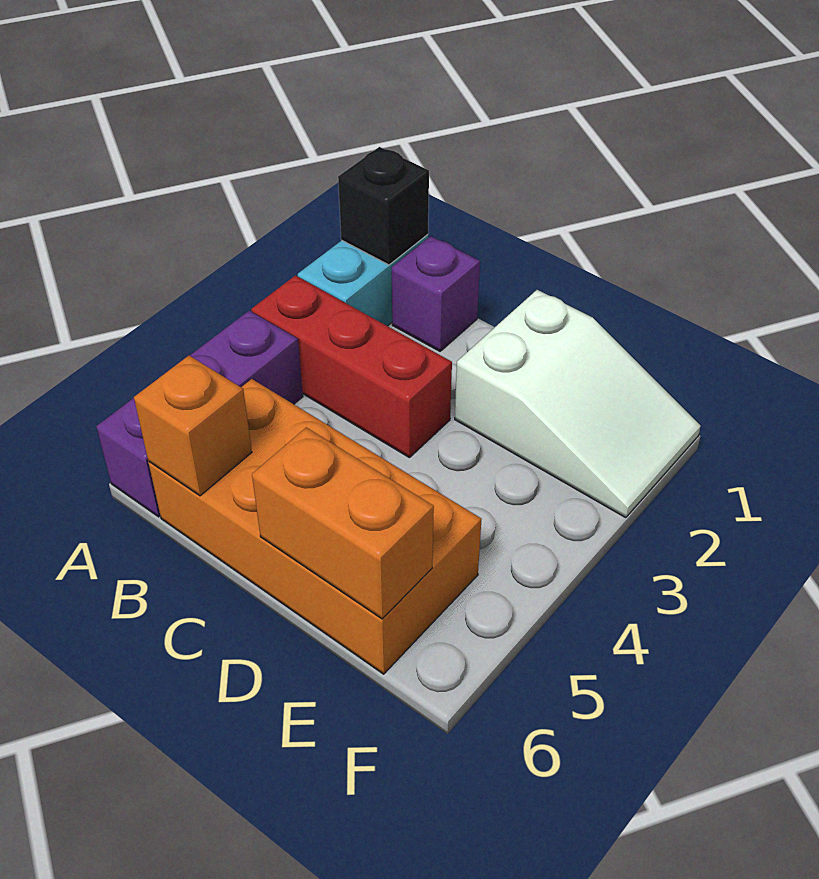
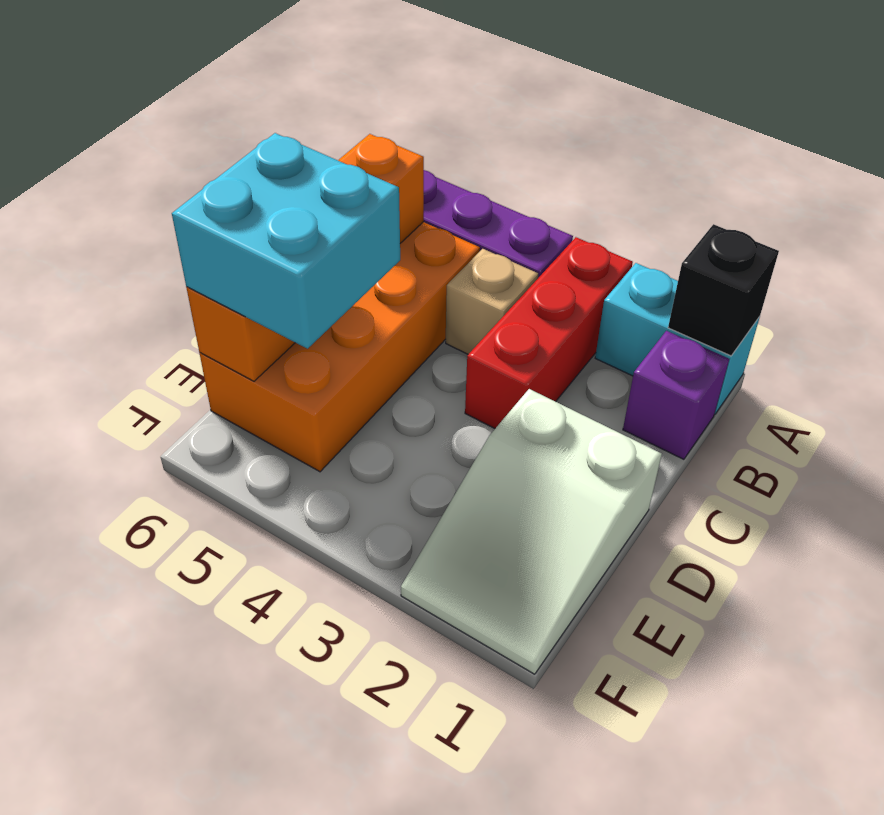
none -> tan brick B4 level 1
none -> cyan brick D5:E6 level 3

